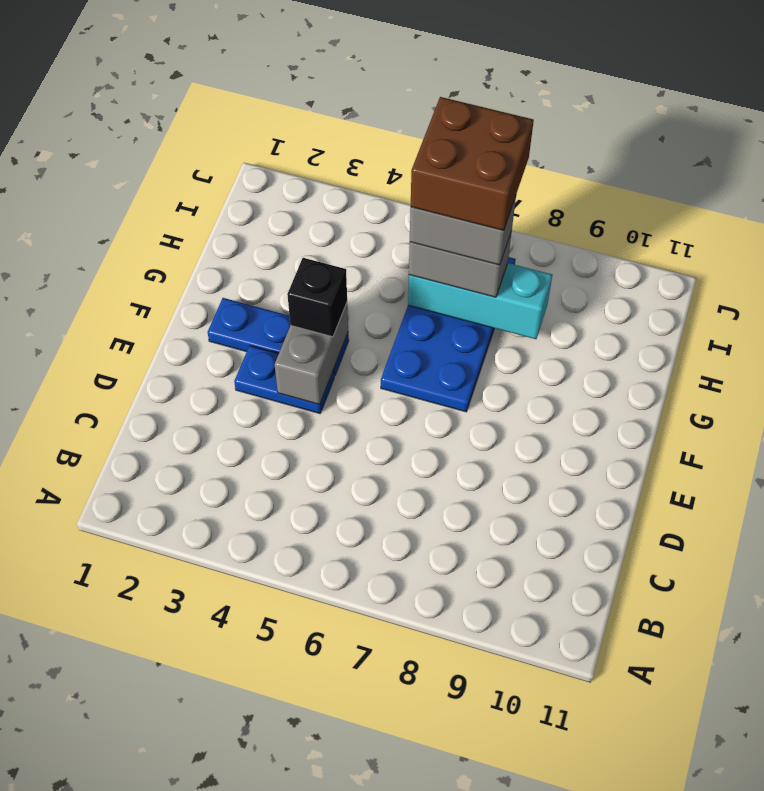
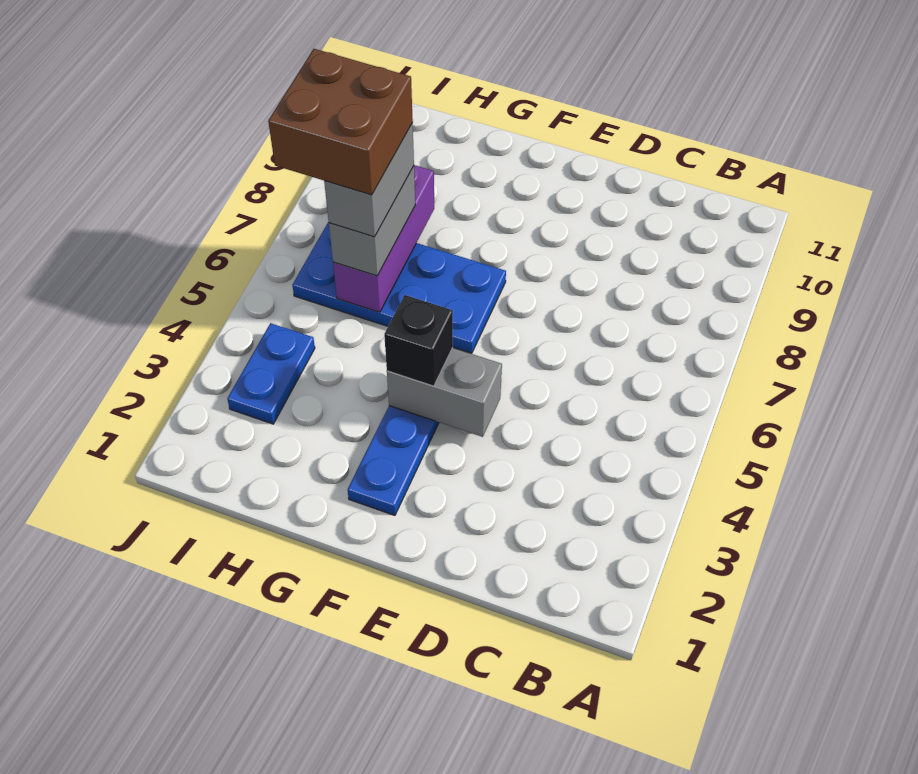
blue plate E3:E4 level 1 -> blue plate I3:I4 level 1
cyan brick H6:H8 level 2 -> purple brick H6:H8 level 2

